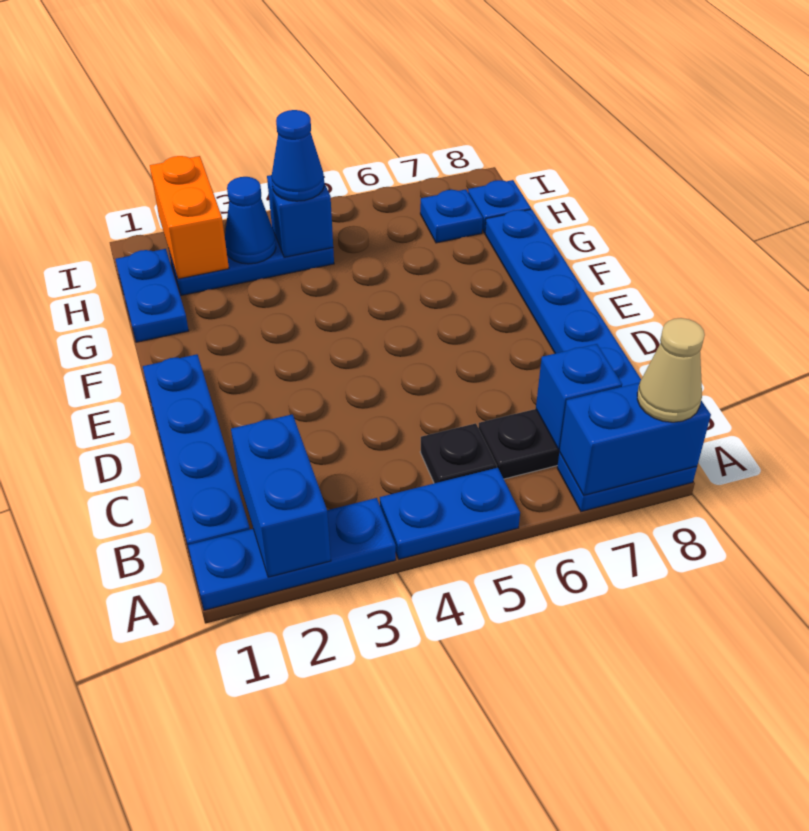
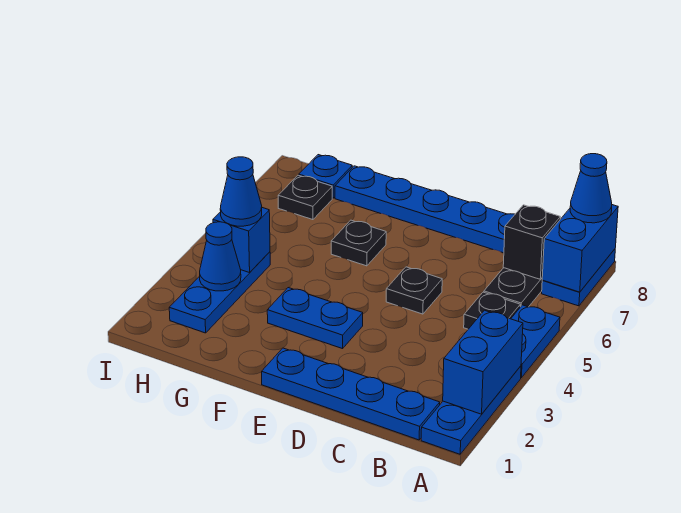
blue brick A2:B2 level 2 -> blue brick A2:A3 level 2
tan cone A8 level 3 -> blue cone A8 level 3
blue brick B7 level 2 -> black brick B7 level 2
none -> black plate D5 level 1
none -> black plate F6 level 1
blue plate G1:H1 level 1 -> blue plate E3:F3 level 1
orange brick H2:I2 level 2 -> none
blue plate H7 level 1 -> black plate H7 level 1

